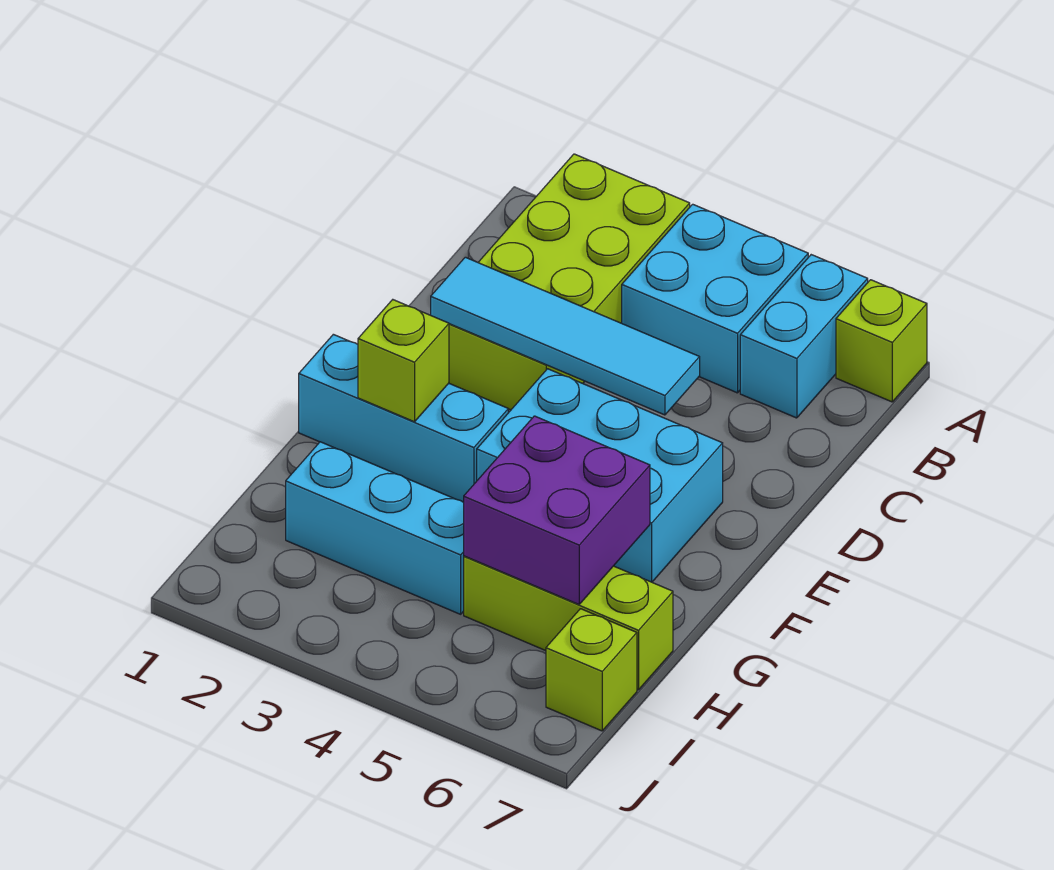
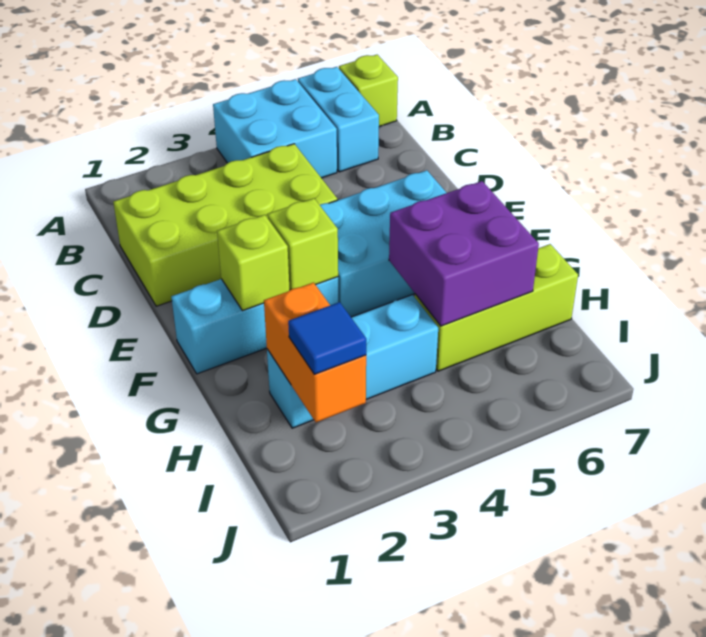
lime brick A2:D3 level 1 -> lime brick C1:D4 level 1
cyan tile D2:D5 level 2 -> none
none -> orange brick H2:I2 level 2
none -> blue tile I2 level 3
lime brick I7 level 1 -> lime brick F3 level 2

